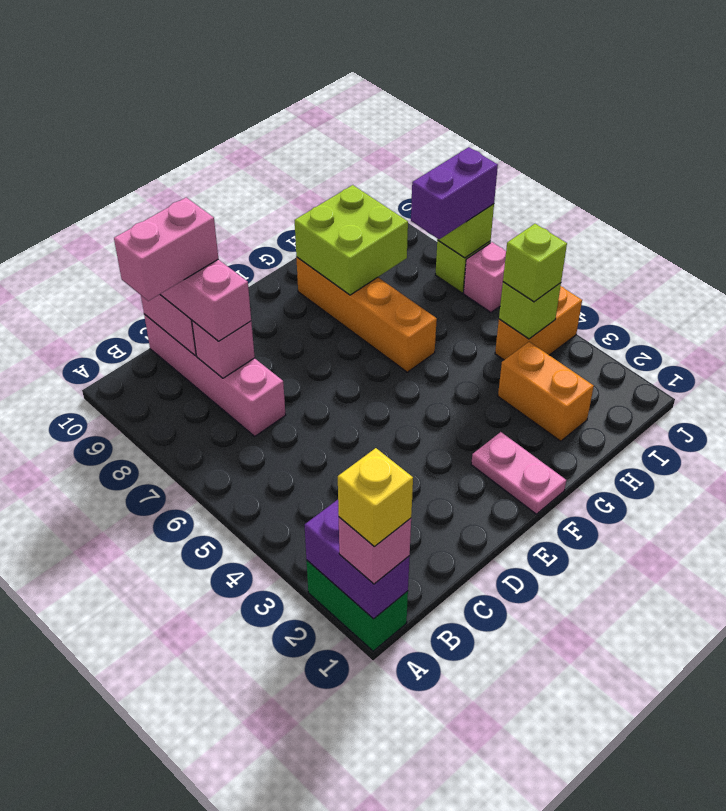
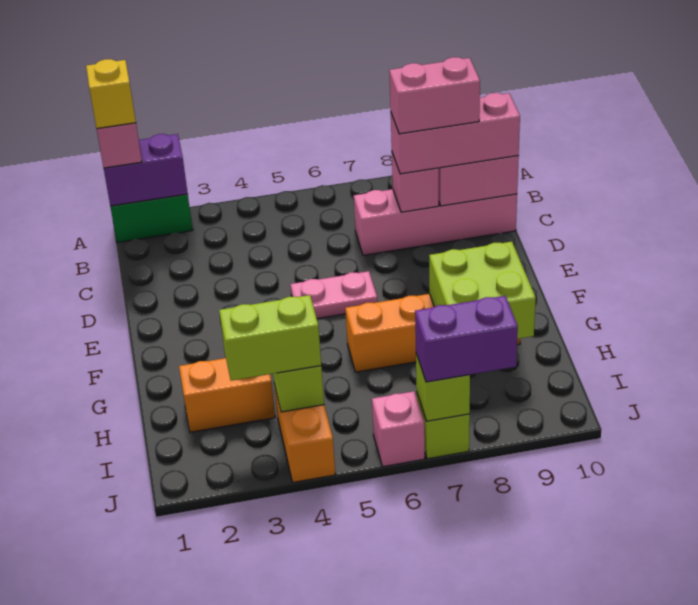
pink brick B9:C9 level 4 -> pink brick C8:C9 level 4
pink plate F1:F2 level 1 -> pink plate E5:E6 level 1
lime brick I4 level 3 -> lime brick I3:I4 level 3
purple brick I7:J7 level 3 -> purple brick J7:J8 level 3

